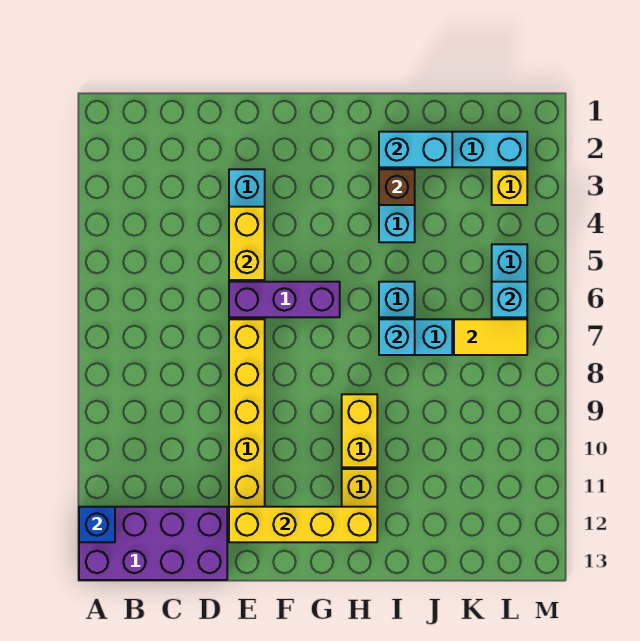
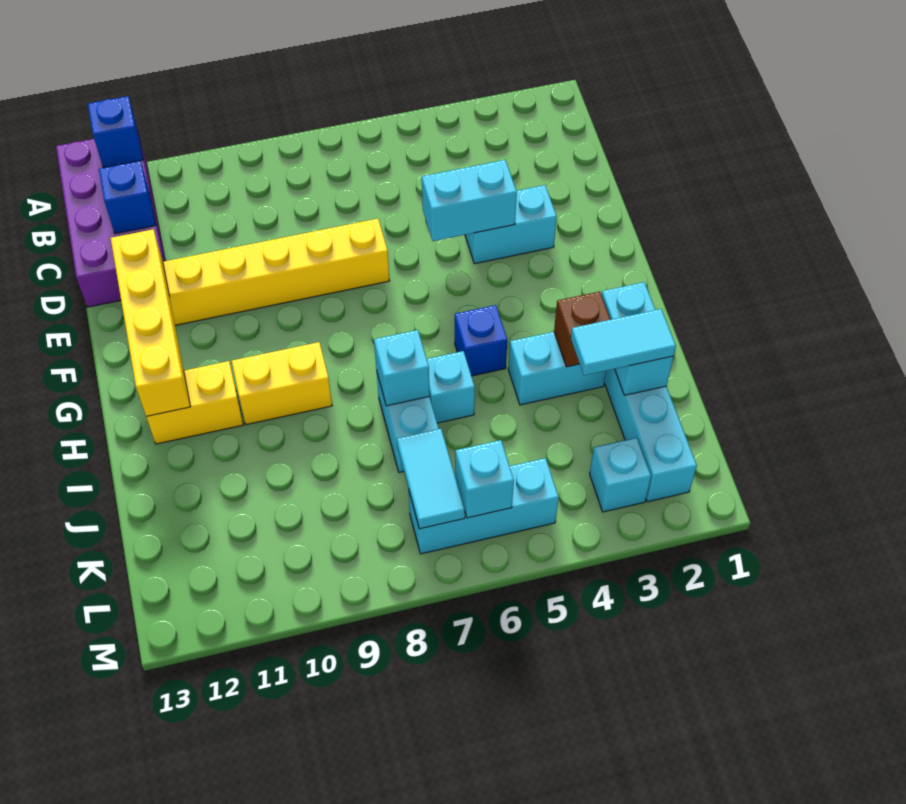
none -> blue brick C12 level 2
yellow brick E4:E5 level 2 -> cyan brick E4:E5 level 2
purple brick E6:G6 level 1 -> none
none -> blue brick H5 level 1
none -> cyan tile J2:J3 level 3
yellow tile K7:L7 level 2 -> cyan tile K7:L7 level 2
yellow brick L3 level 1 -> cyan brick L3 level 1

